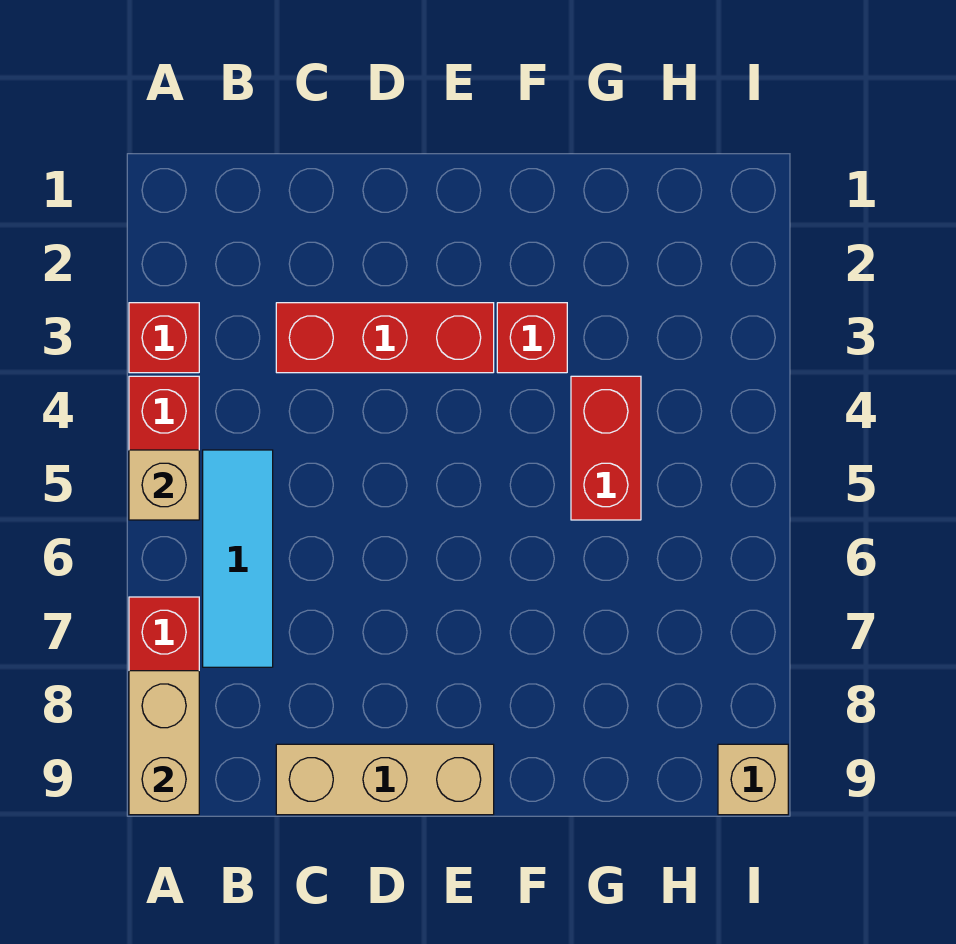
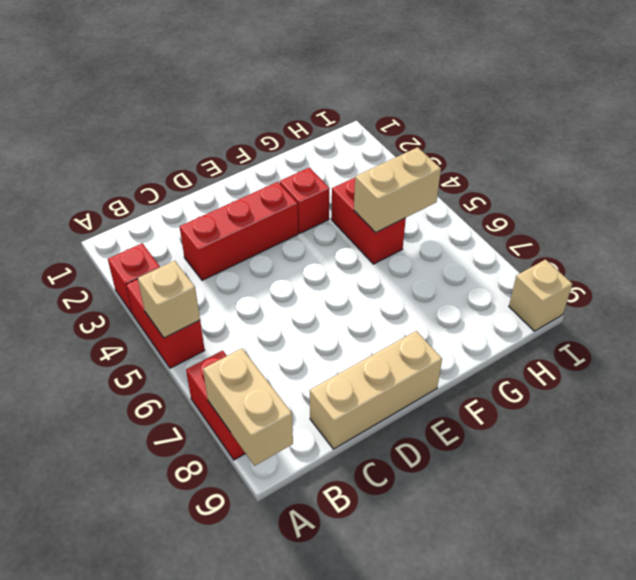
cyan tile B5:B7 level 1 -> none
none -> tan brick G5:H5 level 2

